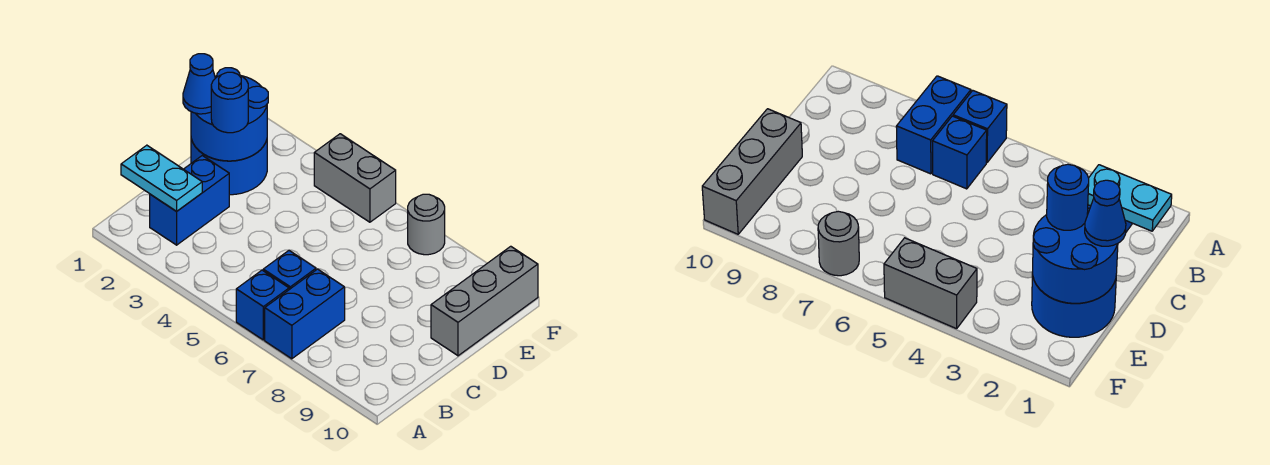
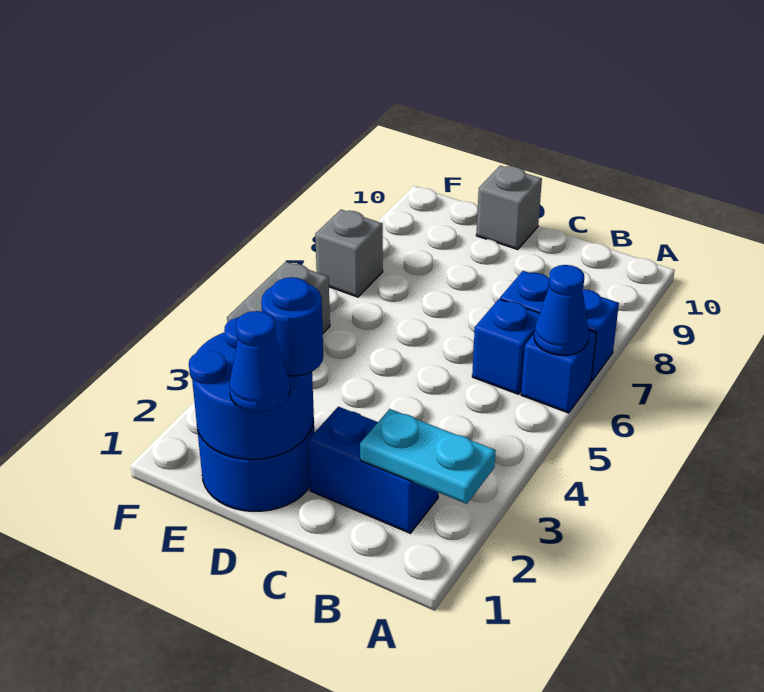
none -> blue cone A6 level 2
cyan plate B1:B2 level 2 -> cyan plate A2:B2 level 2
grey brick D10:F10 level 1 -> grey brick D10 level 1
grey round brick F7 level 1 -> grey brick F7 level 1

